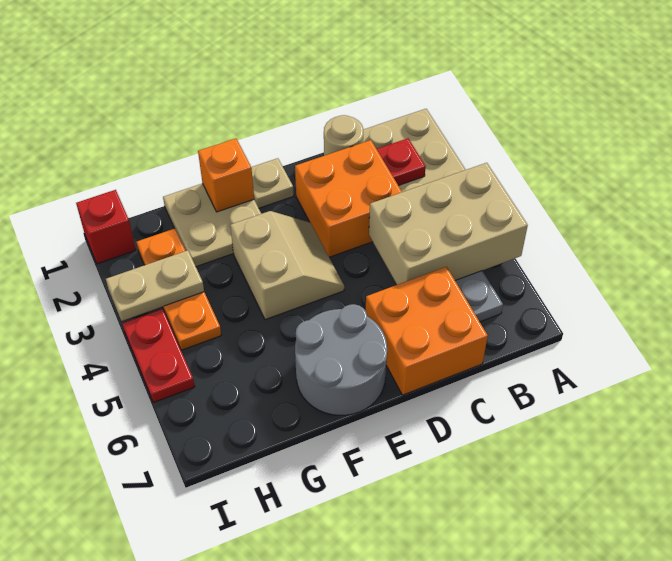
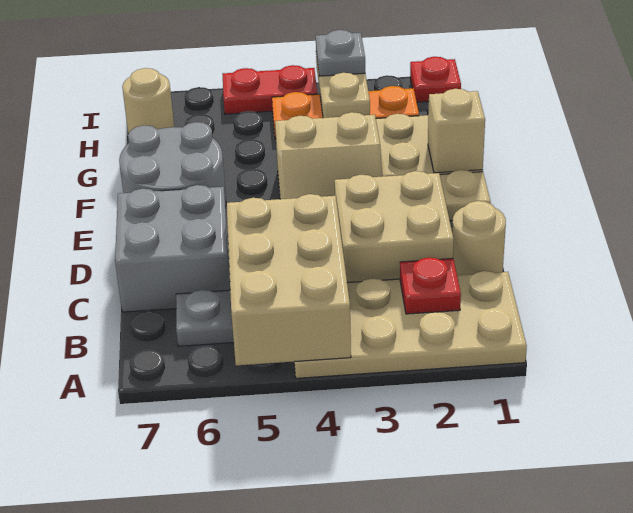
orange brick C2:D3 level 1 -> tan brick C2:D3 level 1
orange brick C6:D7 level 1 -> grey brick C6:D7 level 1
orange brick F1 level 2 -> tan brick F1 level 2
none -> tan round brick H7 level 1
red brick I1 level 1 -> red plate I1 level 1
none -> grey plate I3 level 3

